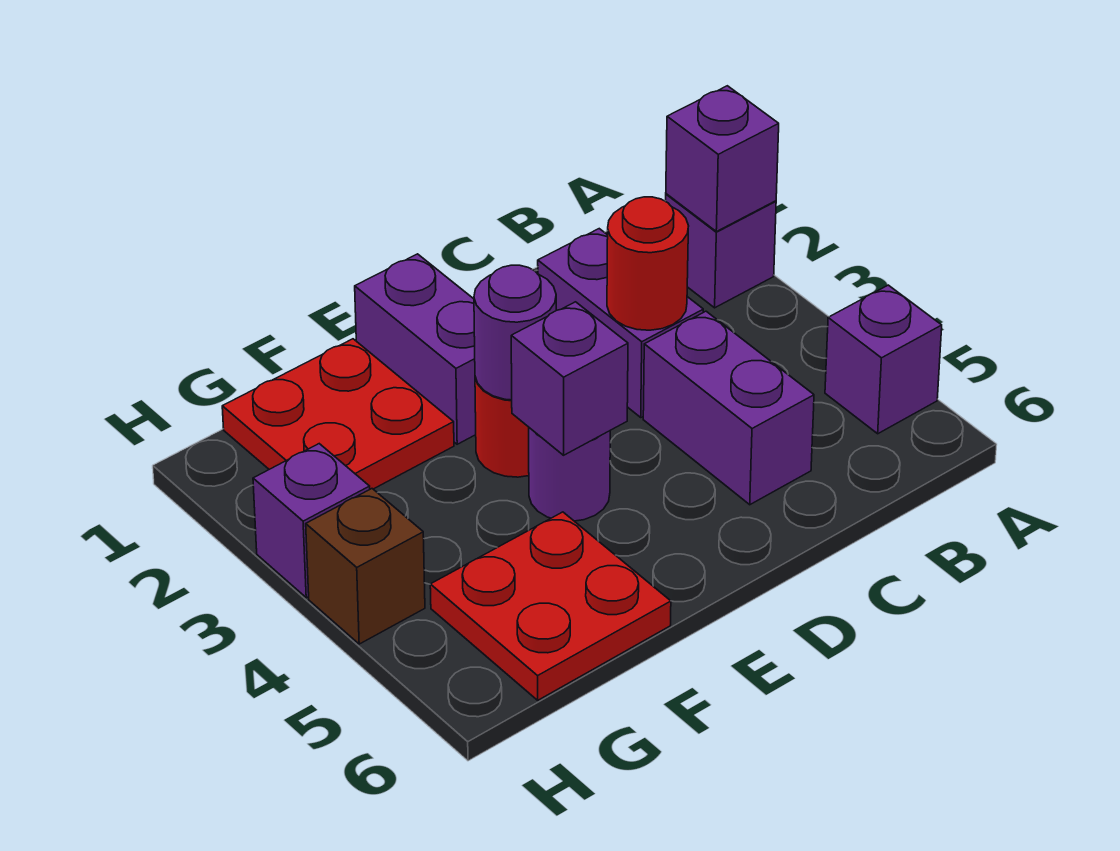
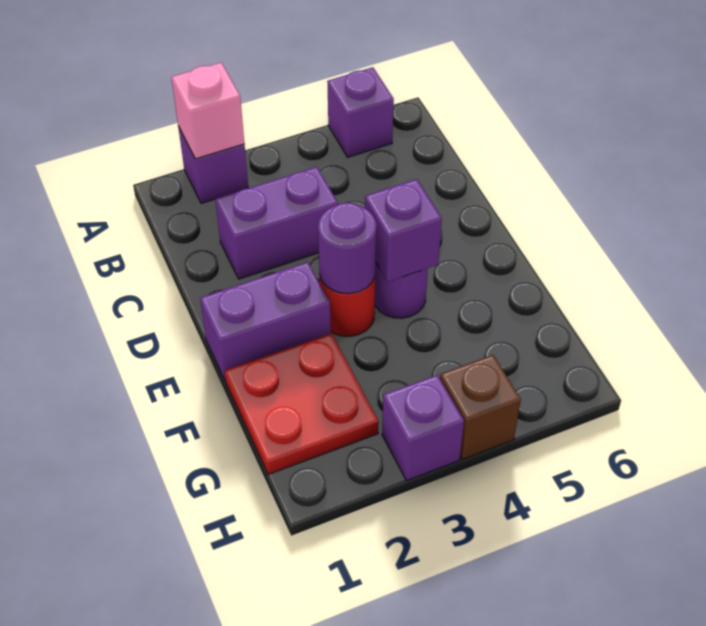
purple brick A2 level 2 -> pink brick A2 level 2
red round brick C3 level 2 -> none
purple brick C4:C5 level 1 -> none
red plate F5:G6 level 1 -> none

